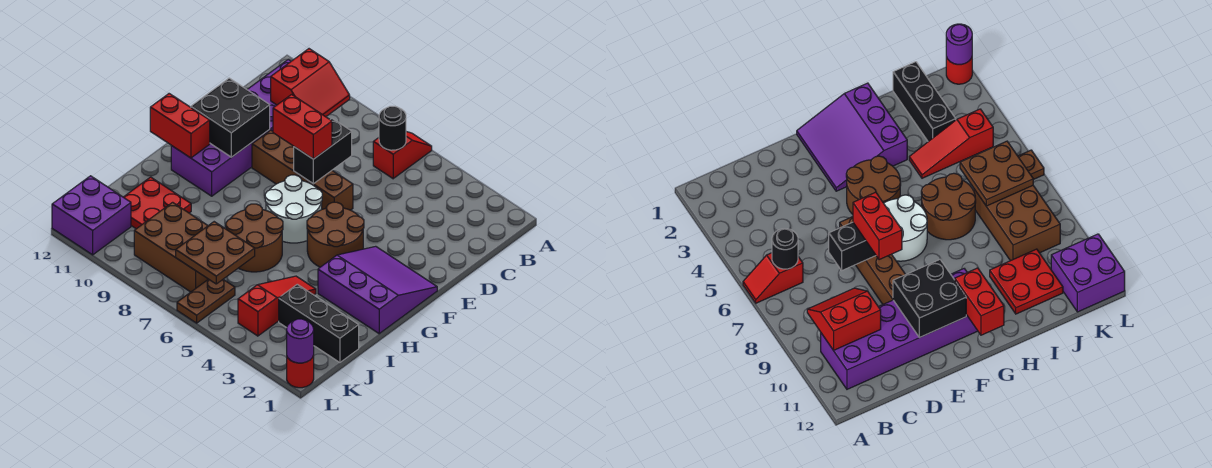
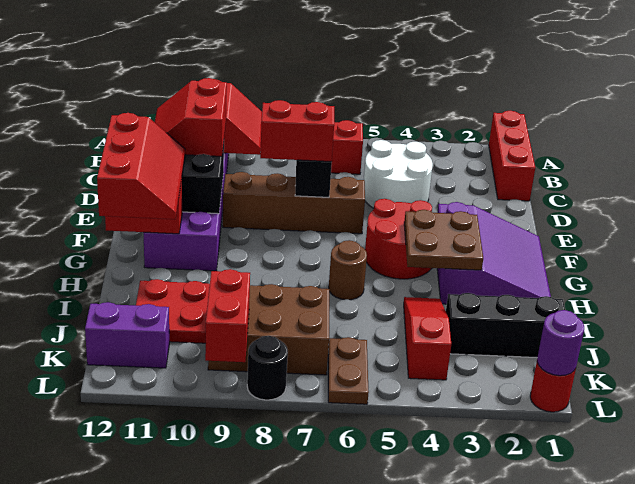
none -> red brick A1:C1 level 1
black round brick B6 level 2 -> black round brick L8 level 1
none -> red slope D10:E11 level 3 top 10
purple slope F1:H3 level 1 top H -> purple slope F1:H3 level 1 top 3
brown round brick F4:G5 level 1 -> red round brick F4:G5 level 1
white round brick F6:G7 level 1 -> white round brick C4:D5 level 1
none -> red slope F11:H12 level 3 top 12
brown round brick H6:I7 level 1 -> brown round brick H6 level 1
brown plate J6:K7 level 2 -> brown plate G3:H4 level 2
none -> red brick K9:L9 level 2
purple brick K11:L12 level 1 -> purple brick K11:K12 level 1

